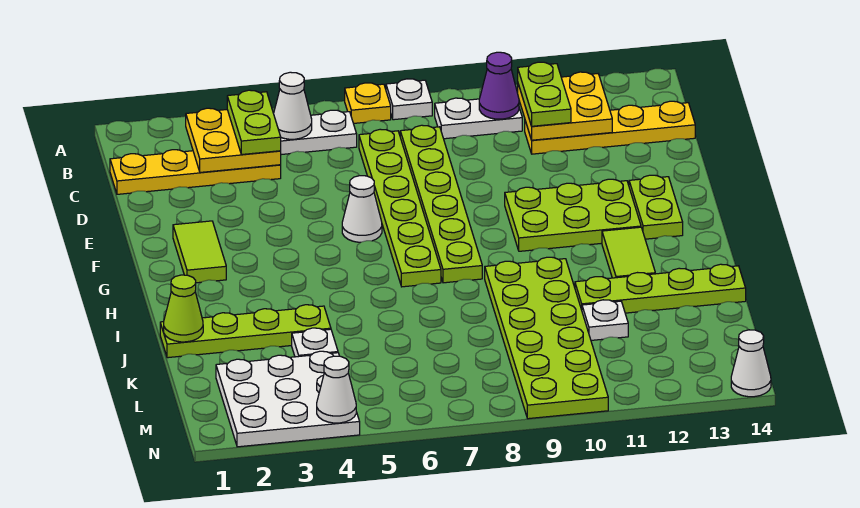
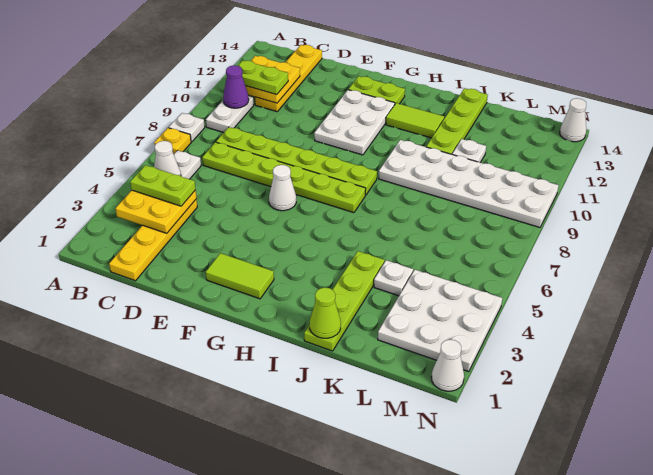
lime plate F10:G12 level 1 -> white plate F10:G12 level 1
lime plate I9:N10 level 1 -> white plate I9:N10 level 1
white cone N4 level 2 -> white cone N1 level 1

